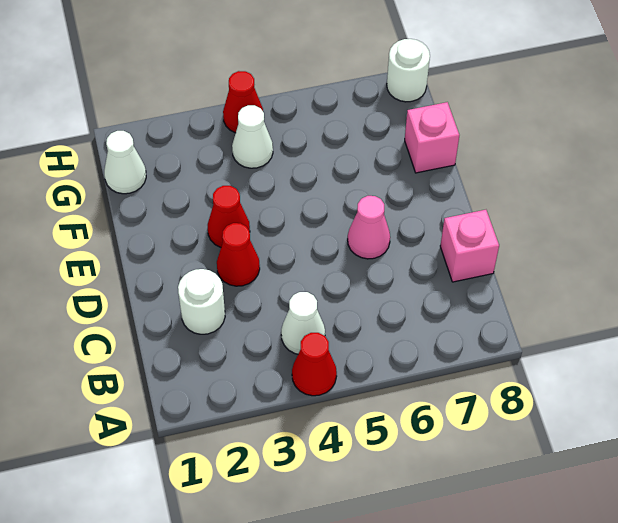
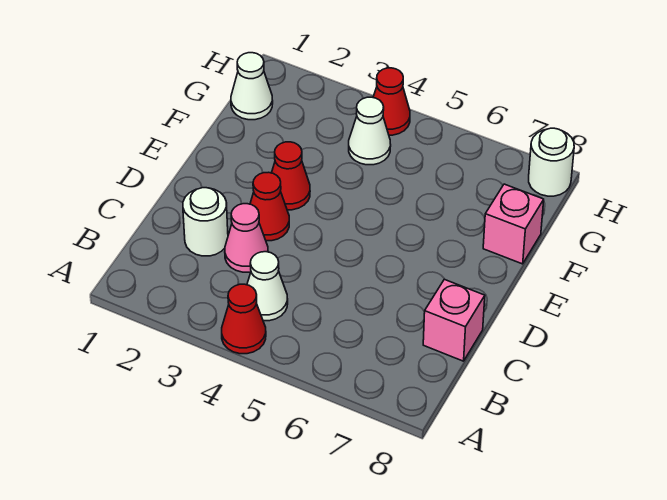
pink cone D6 level 1 -> pink cone C3 level 1

